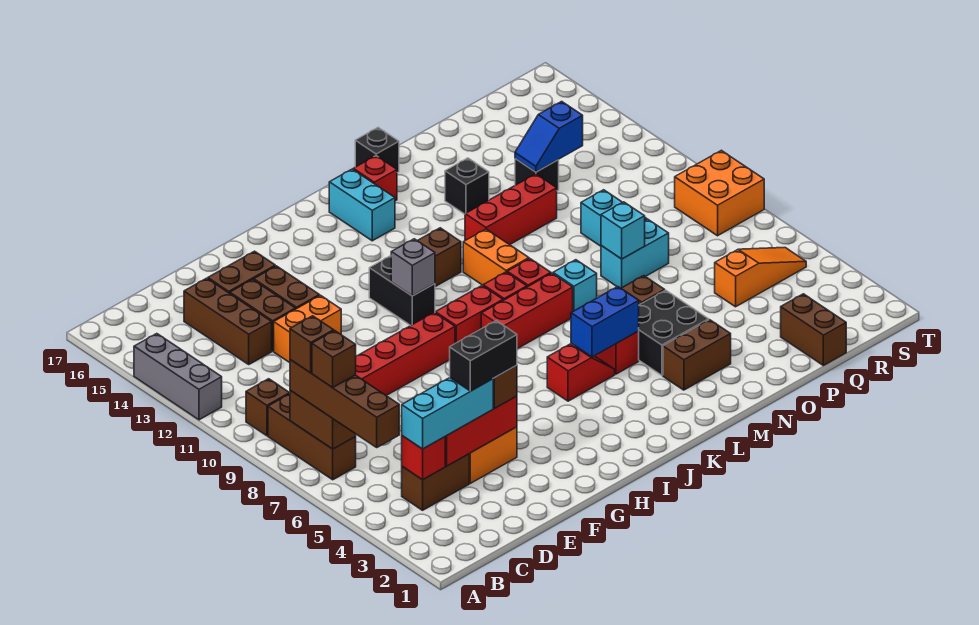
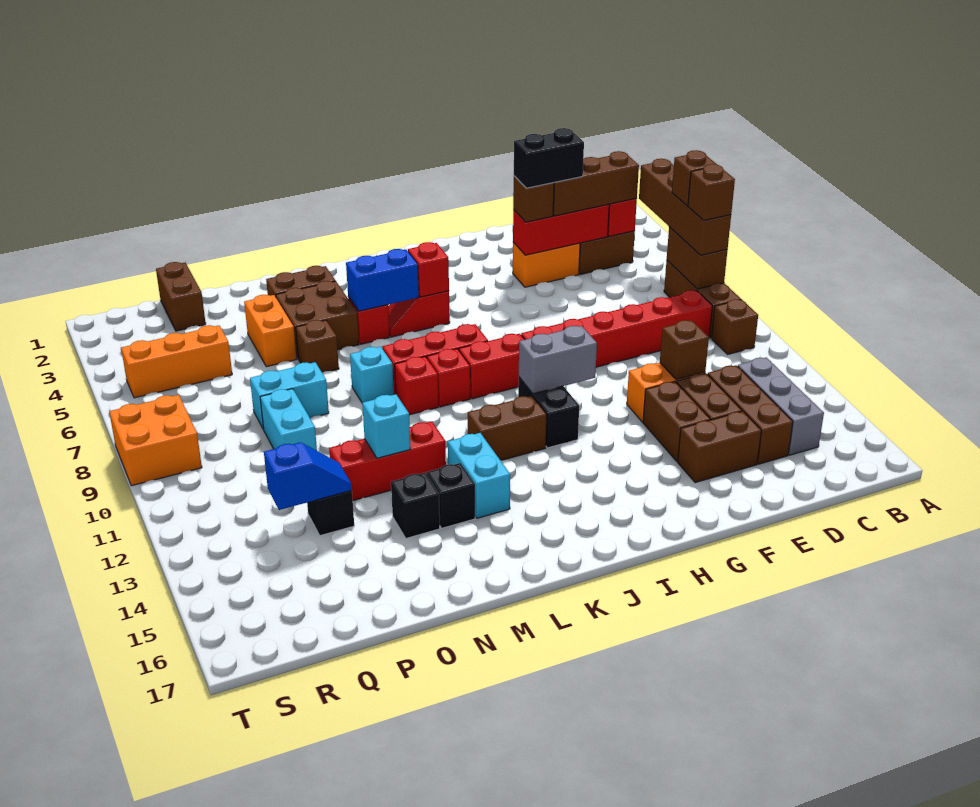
grey brick A12:A14 level 1 -> grey brick C13:C15 level 1
cyan brick C4:E4 level 3 -> brown brick C4:E4 level 3
none -> brown brick E12 level 2
grey brick I11 level 2 -> grey brick H11:I11 level 2
cyan brick K15:K16 level 1 -> cyan brick L13:L14 level 1
orange brick L10:L11 level 1 -> orange brick O4:O5 level 1
red brick L16 level 1 -> red brick J5 level 2
black brick M4:N5 level 1 -> brown brick M4:N5 level 1
black brick M17 level 1 -> black brick M14 level 1
cyan brick O8 level 2 -> cyan brick N12 level 2
orange slope Q5:S5 level 1 top Q -> orange brick Q5:S5 level 1

